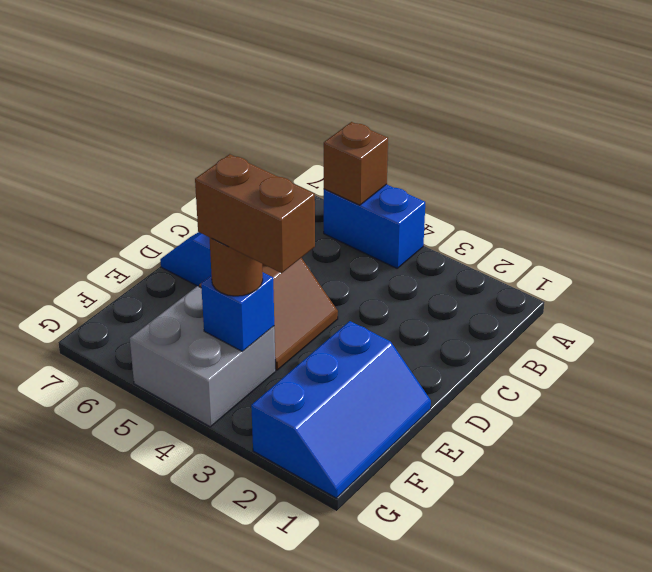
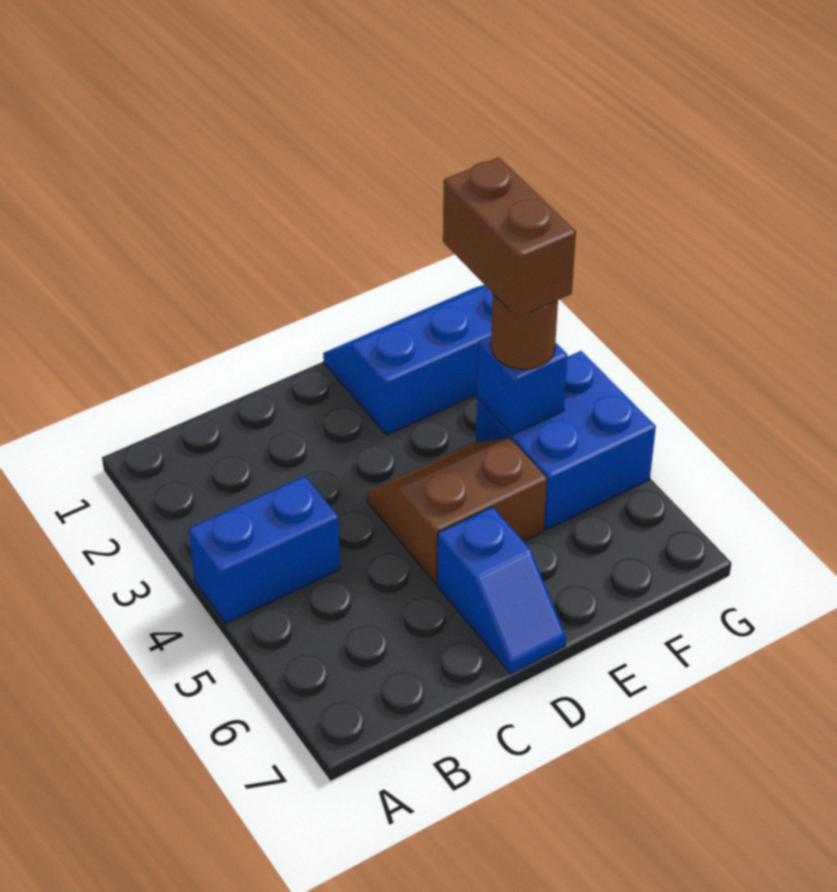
blue brick A4:A5 level 1 -> blue brick A4:B4 level 1
brown brick A5 level 2 -> none
grey brick F4:G5 level 1 -> blue brick F4:G5 level 1

